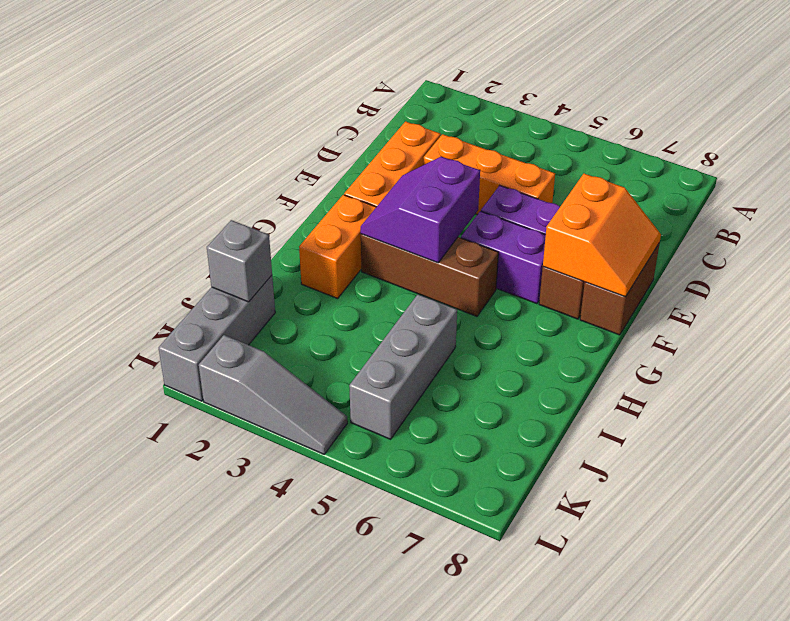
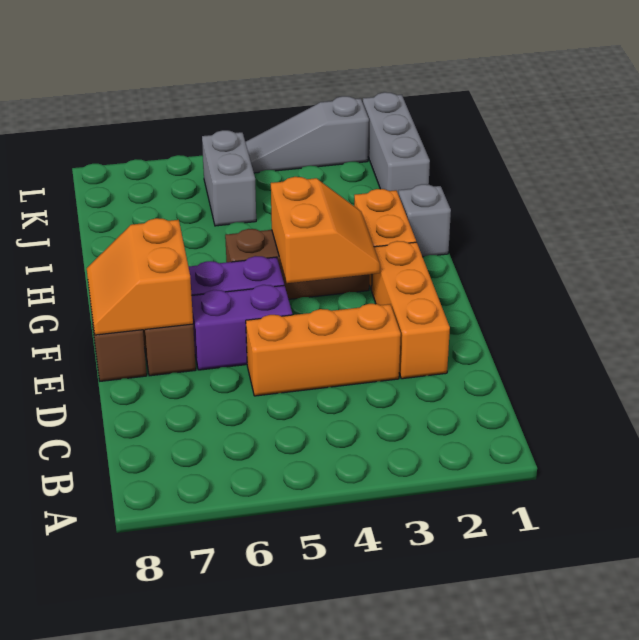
purple slope F3:G4 level 2 top 4 -> orange slope F3:G4 level 2 top 4
grey brick I5:K5 level 1 -> grey brick J5:K5 level 1
grey brick J1 level 2 -> grey brick H1 level 1

